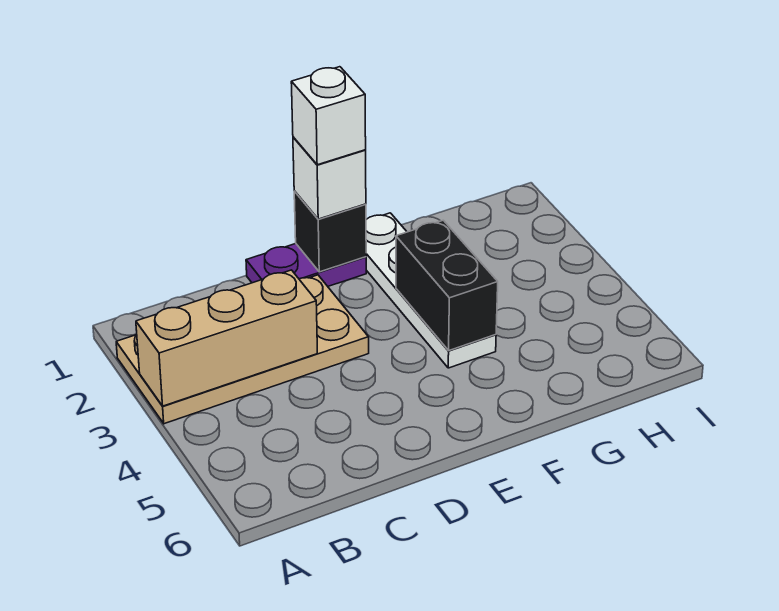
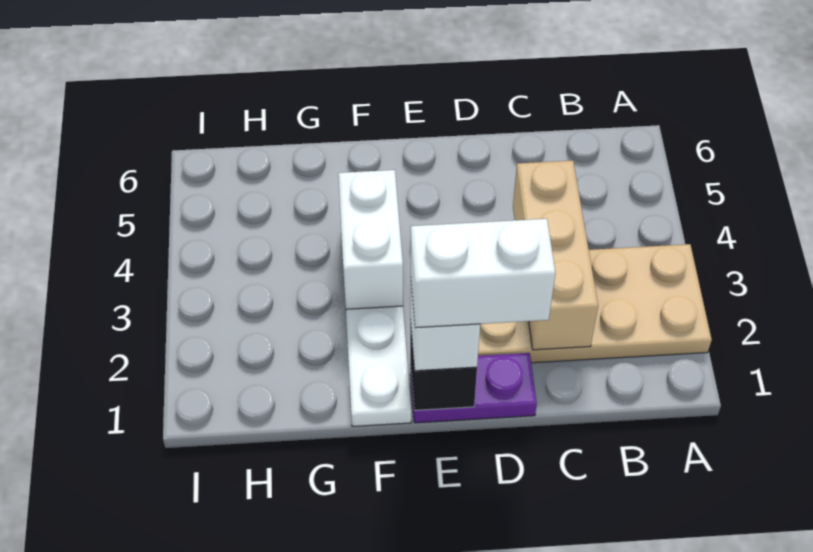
tan brick A3:C3 level 2 -> tan brick C2:C4 level 2
white brick E1 level 4 -> white brick D1:E1 level 4
black brick F3:F4 level 2 -> white brick F3:F4 level 2

